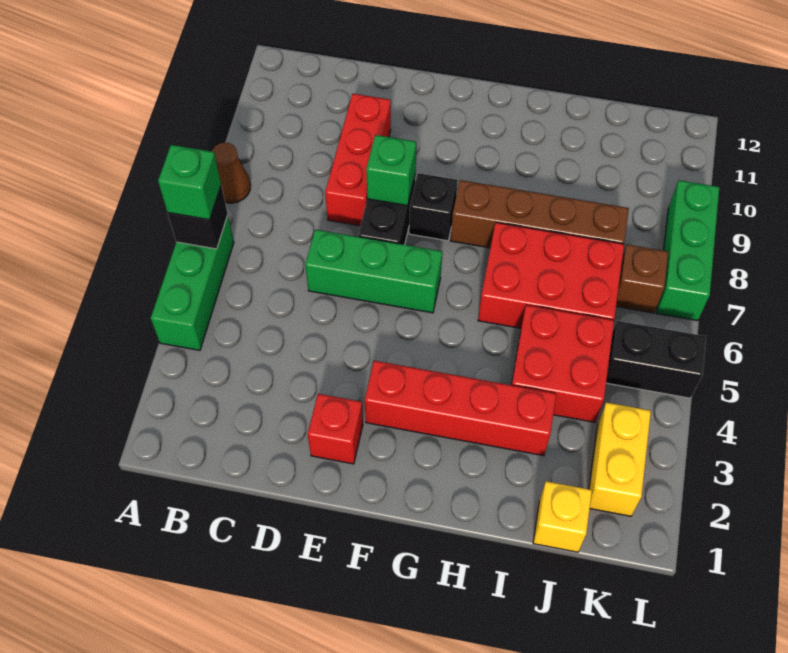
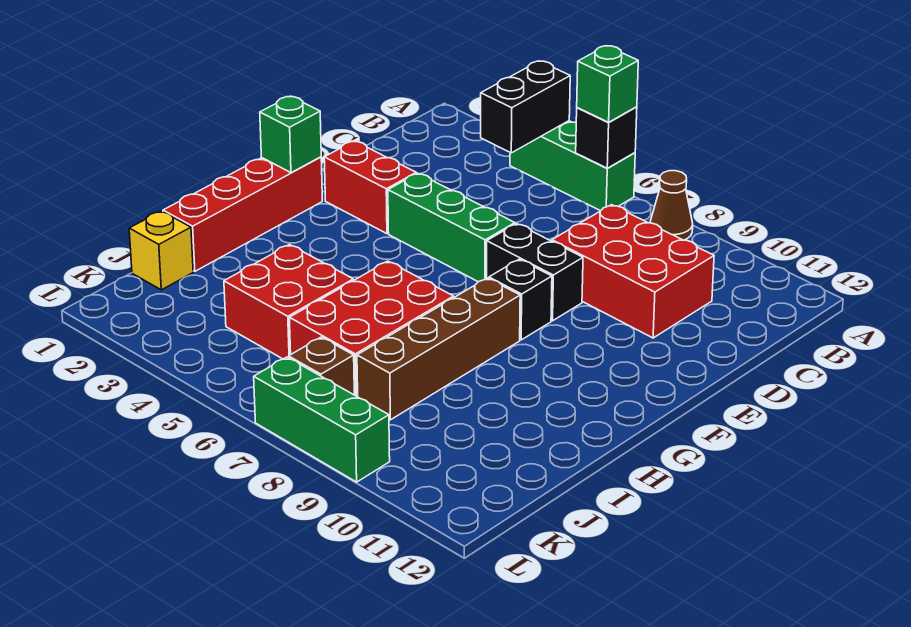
green brick D6:F6 level 1 -> green brick E4:E6 level 1
red brick D8:D10 level 1 -> red brick C8:D10 level 1
red brick E2 level 1 -> red brick E2:E3 level 1
green brick E8 level 2 -> green brick F1 level 2
red brick F3:I3 level 1 -> red brick F1:I1 level 1
yellow brick K2:K3 level 1 -> none
black brick K5:L5 level 1 -> black brick A4:B4 level 2

